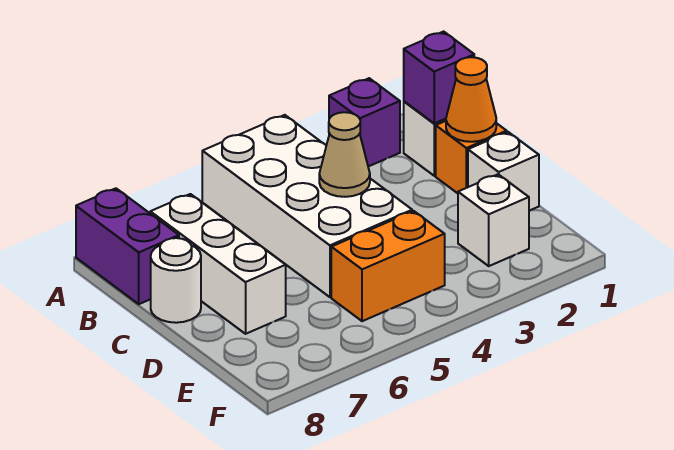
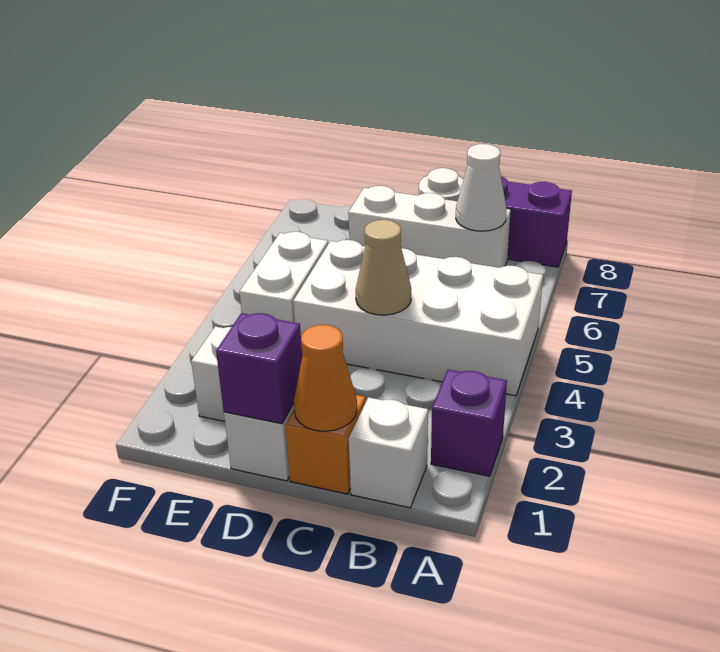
purple brick B1 level 2 -> purple brick D1 level 2
none -> white cone B7 level 2
orange brick E4:E5 level 1 -> white brick E4:E5 level 1

